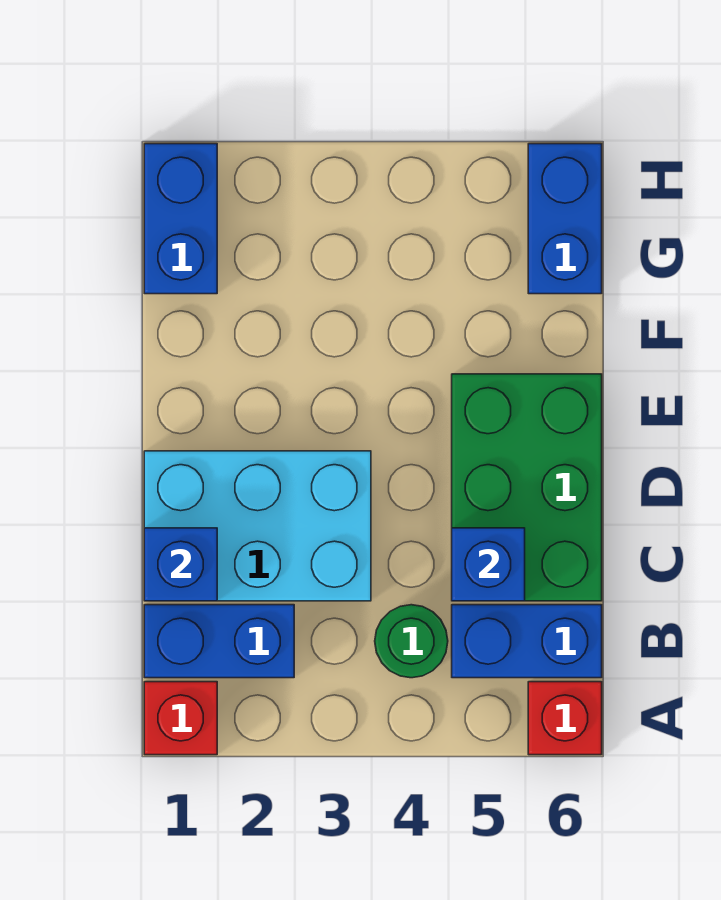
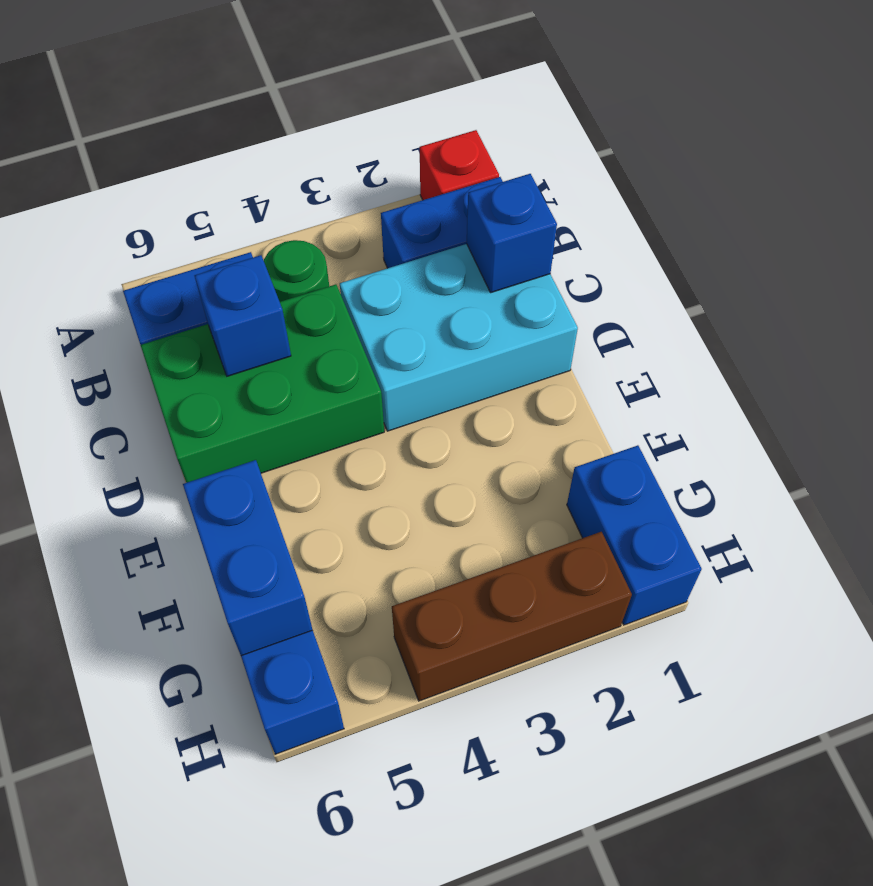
red brick A6 level 1 -> none
green brick C5:E6 level 1 -> green brick C4:D6 level 1
none -> blue brick F6:G6 level 2
none -> brown brick H2:H4 level 1

